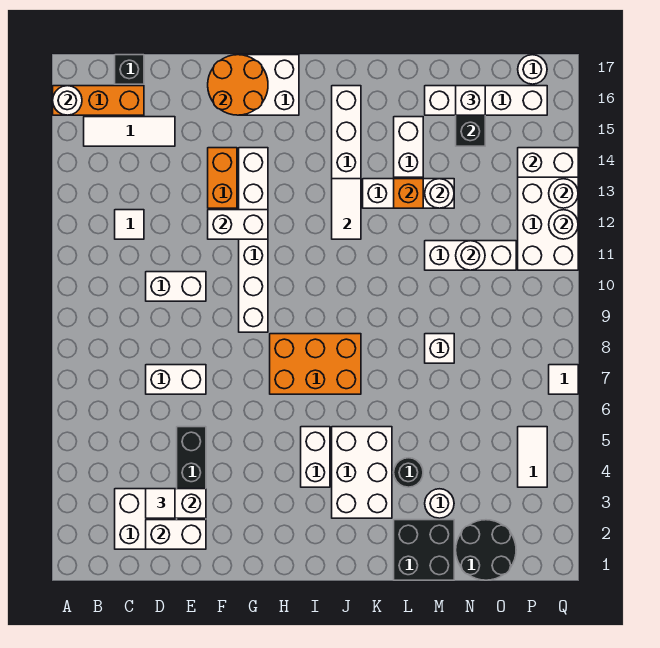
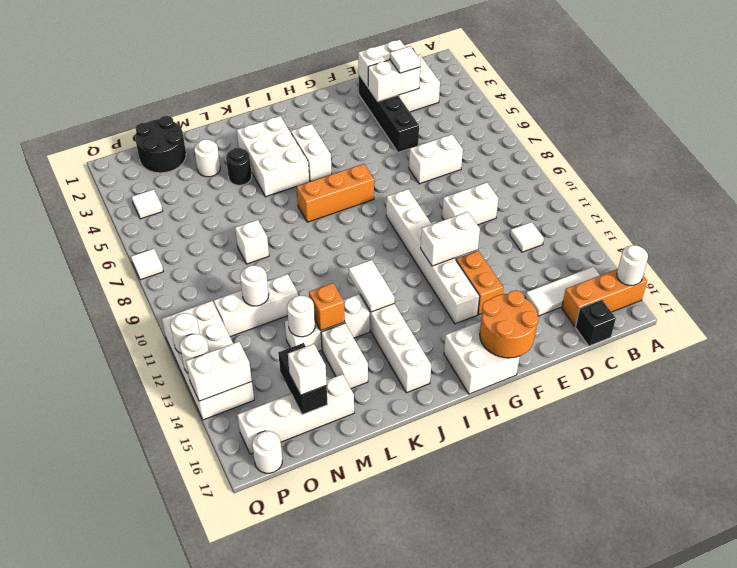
orange brick H7:J8 level 1 -> orange brick H7:J7 level 1
black brick L1:M2 level 1 -> none
white tile P4:P5 level 1 -> white tile P4 level 1

